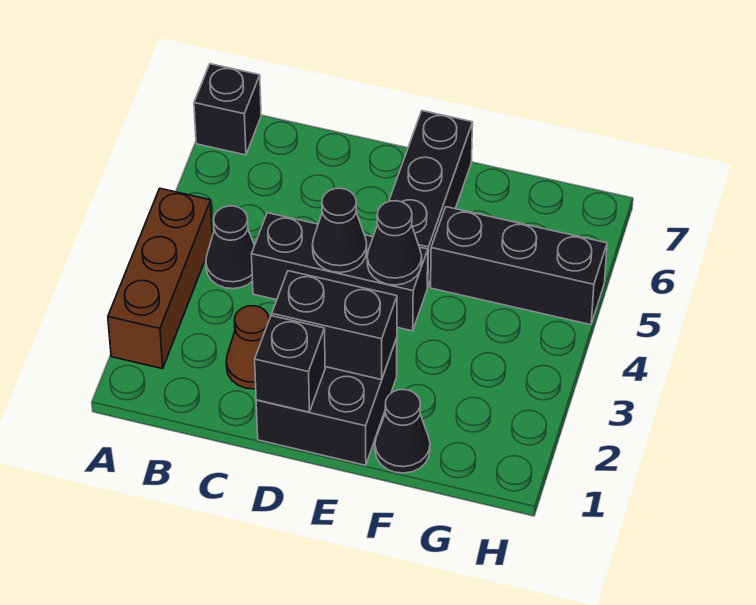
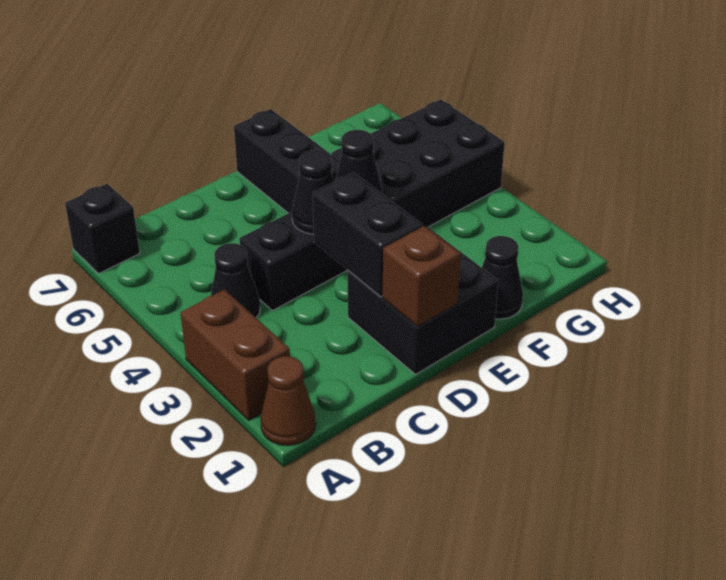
brown brick A2:A4 level 1 -> brown brick A2:A3 level 1
brown cone C2 level 1 -> brown cone A1 level 1
black brick D1 level 2 -> brown brick D1 level 2
black brick D2:E2 level 2 -> black brick D2:D3 level 2
black brick F5:H5 level 1 -> black brick F4:H5 level 1

